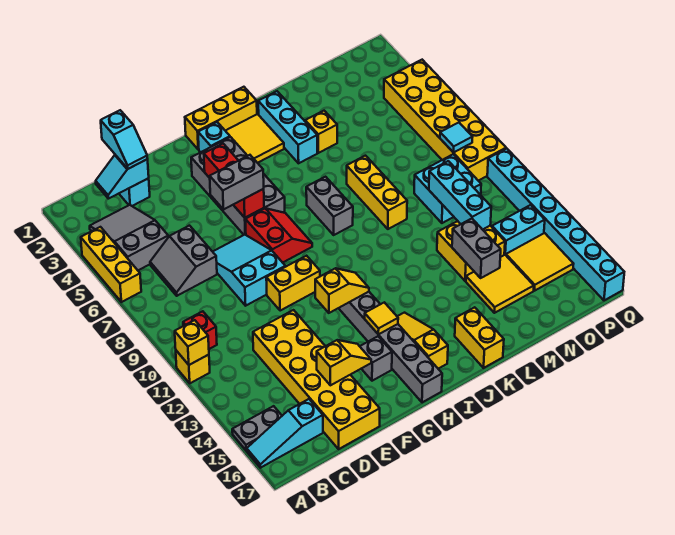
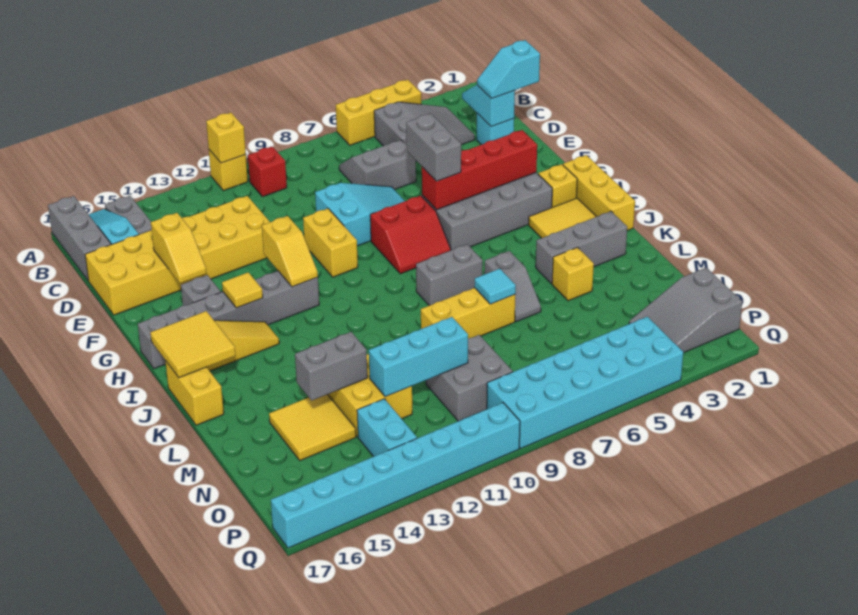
none -> grey brick A17:C17 level 1
red brick G4:G6 level 2 -> red brick G3:G6 level 2
cyan brick H2 level 1 -> yellow brick H2 level 1
cyan brick K2:K4 level 1 -> grey brick K2:K4 level 1
none -> grey slope K6:L6 level 1 top K
yellow brick K16:K17 level 1 -> yellow brick J17:K17 level 1
cyan brick N9:O10 level 1 -> grey brick N9:O10 level 1
none -> grey slope O1:P3 level 1 top 1
yellow tile O14:P15 level 1 -> yellow tile I16:J17 level 2
yellow brick P4:Q9 level 1 -> cyan brick P4:Q9 level 1
cyan tile P8 level 2 -> cyan tile L7 level 2

